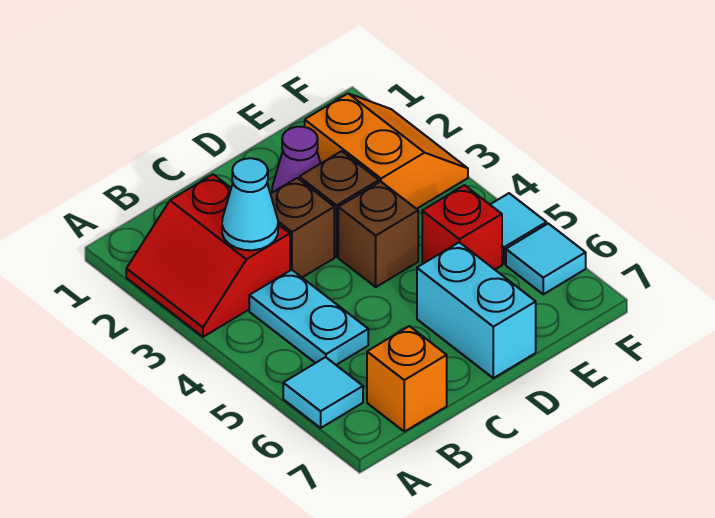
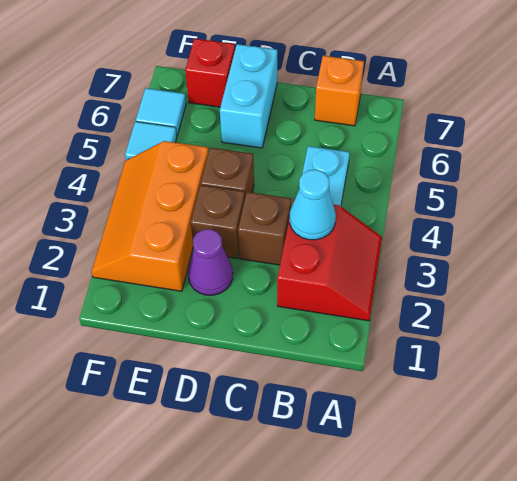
cyan tile A6 level 1 -> none
orange slope E2:F3 level 1 top E -> orange slope E2:F4 level 1 top E
red brick E5 level 1 -> red brick E7 level 1

